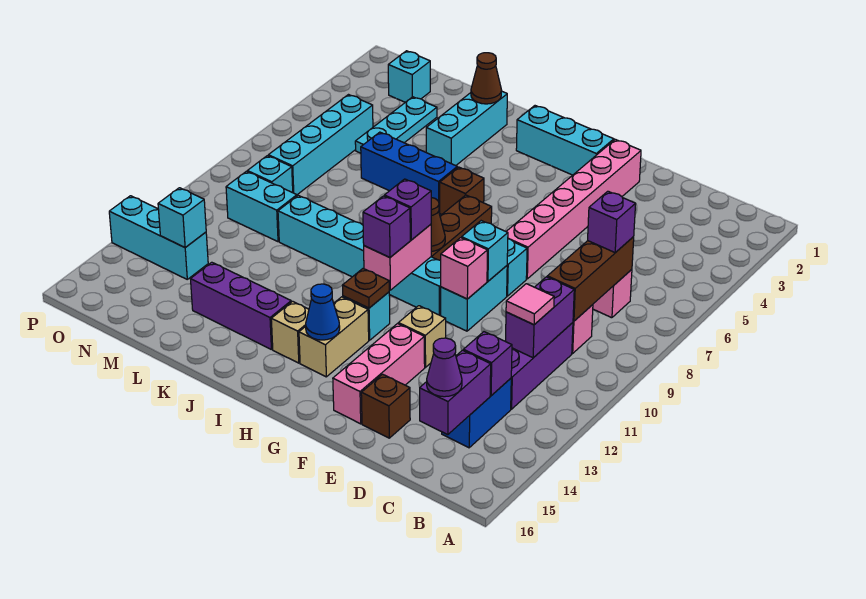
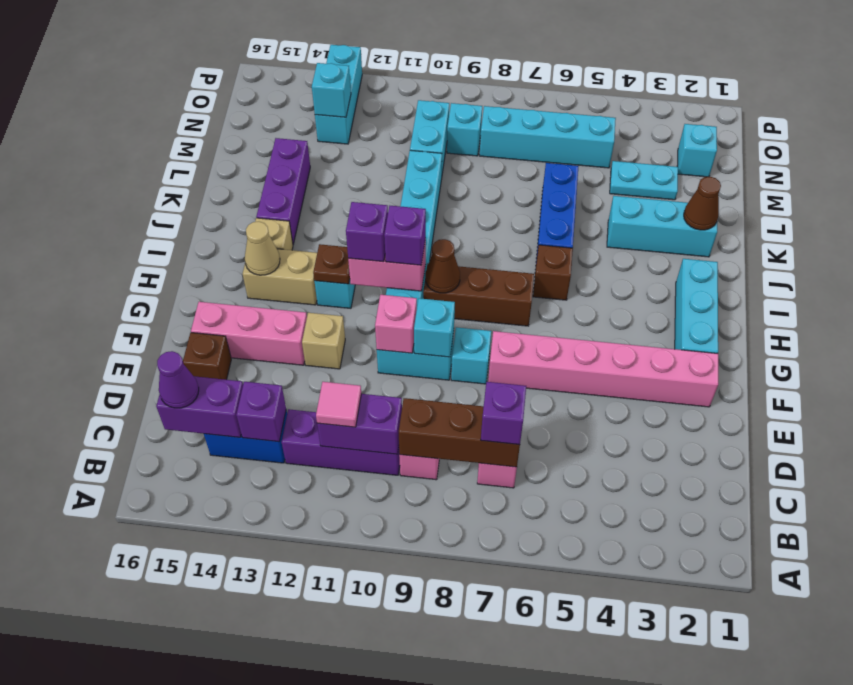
blue cone H14 level 2 -> tan cone H14 level 2
cyan plate M3:M5 level 1 -> cyan plate M3:M4 level 1

